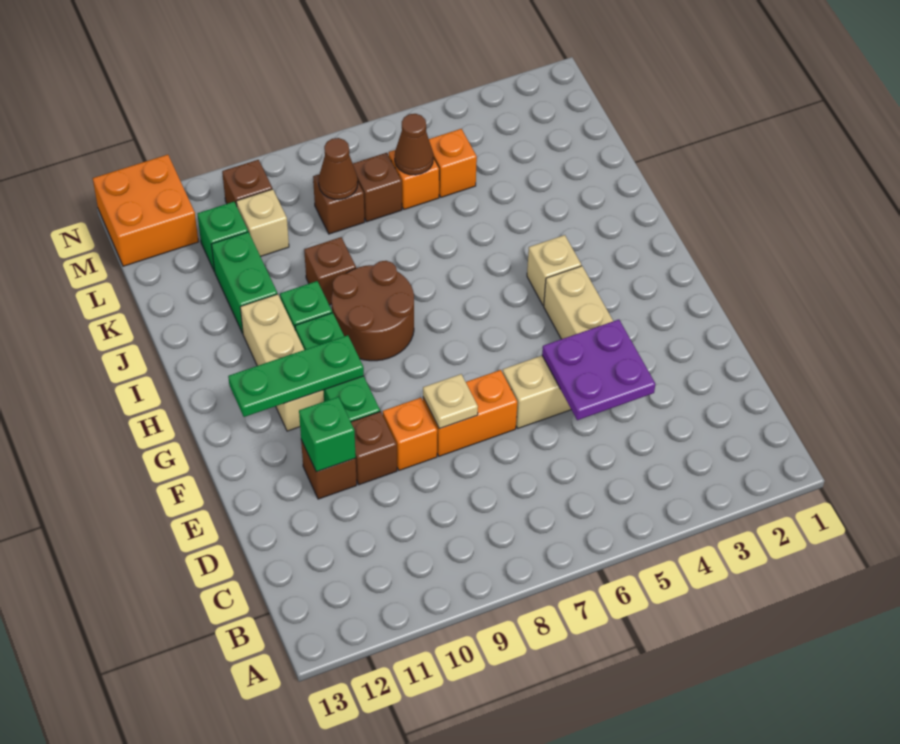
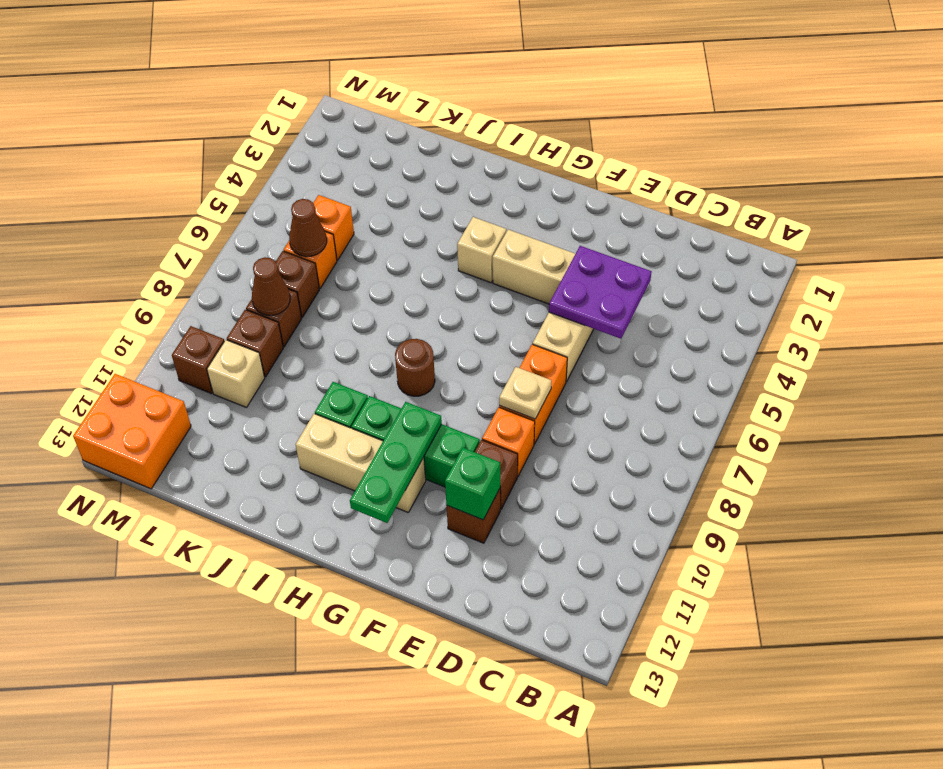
brown round brick H8:I9 level 1 -> brown round brick H8 level 1
brown brick J9 level 1 -> brown brick L9 level 1
green brick J11:K11 level 1 -> none
green brick L11 level 1 -> none

